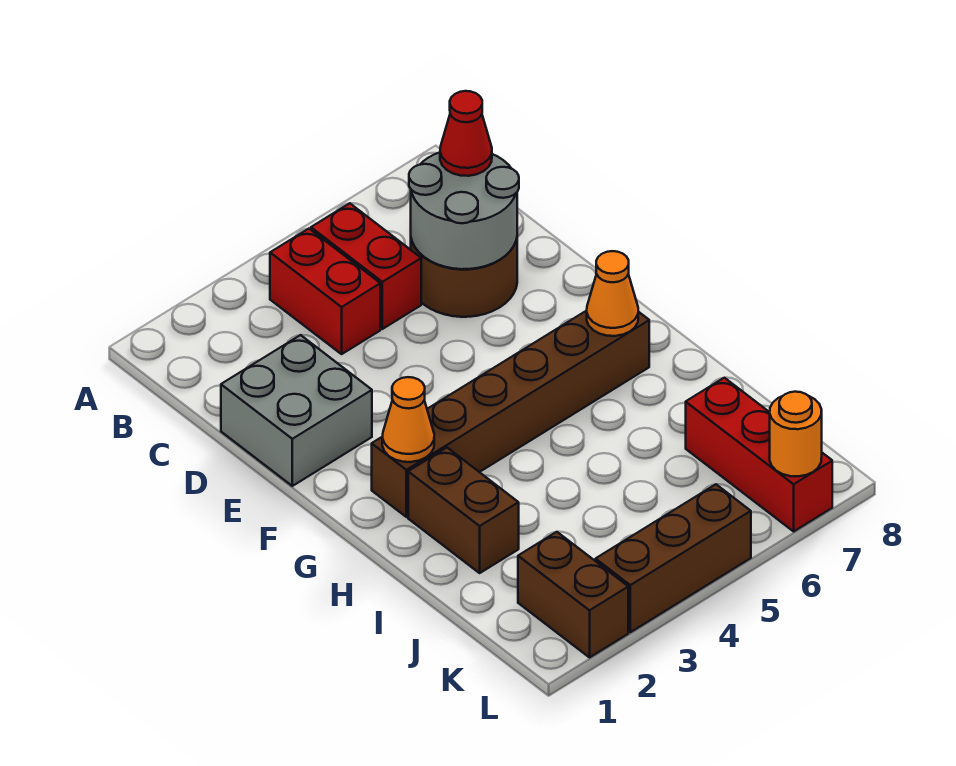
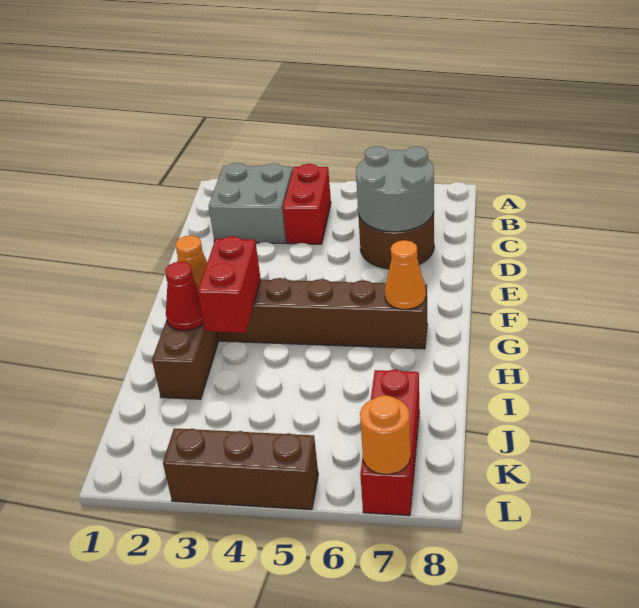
red brick B5:C5 level 1 -> red brick G3:H3 level 2
red cone C7 level 3 -> red cone H2 level 2
grey brick D1:E2 level 1 -> grey brick B2:C3 level 1
brown brick K2:L2 level 1 -> none

